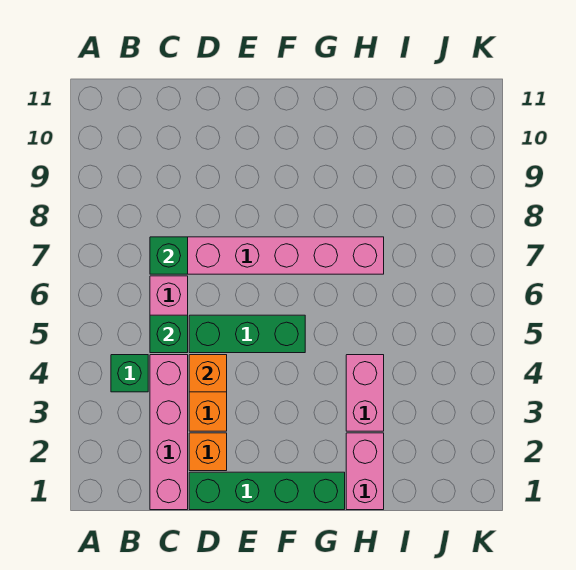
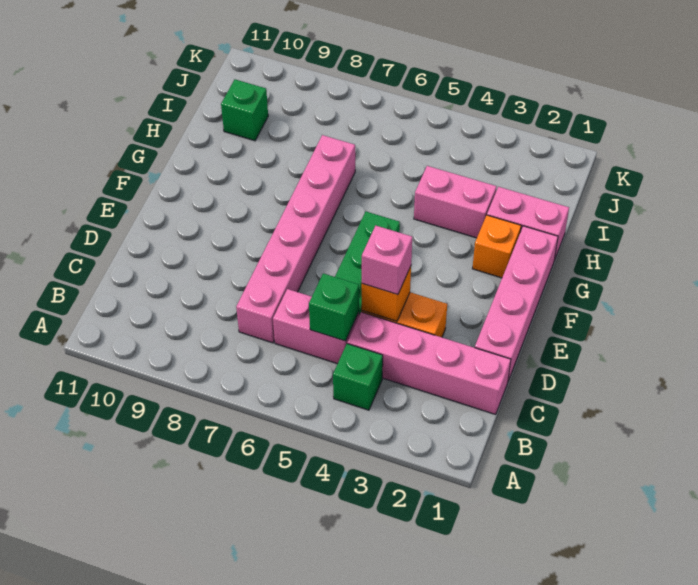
green brick C7 level 2 -> green brick I10 level 1
green brick D1:G1 level 1 -> pink brick D1:G1 level 1
orange brick D2 level 1 -> orange brick G2 level 1
none -> pink brick D4 level 3

